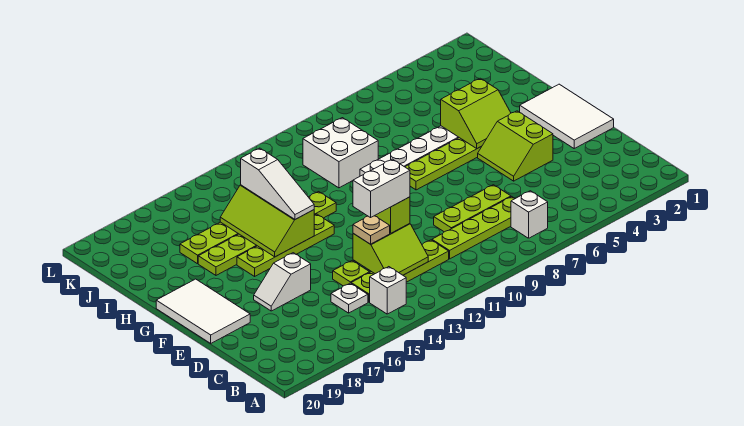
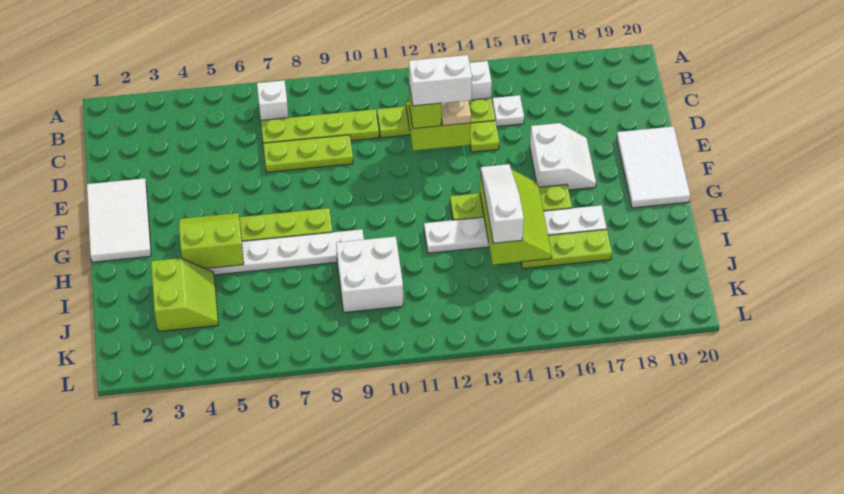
lime slope E4:F5 level 1 top 4 -> lime slope I3:J4 level 1 top 3
white slope E16:E17 level 1 top 16 -> white slope E16:F17 level 1 top 16
lime plate H12:H17 level 1 -> white plate H12:H17 level 1

